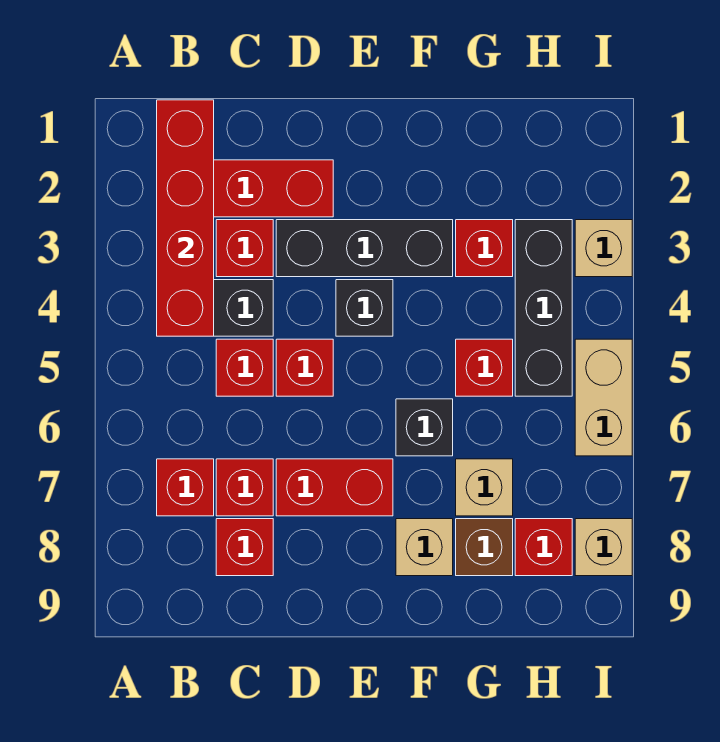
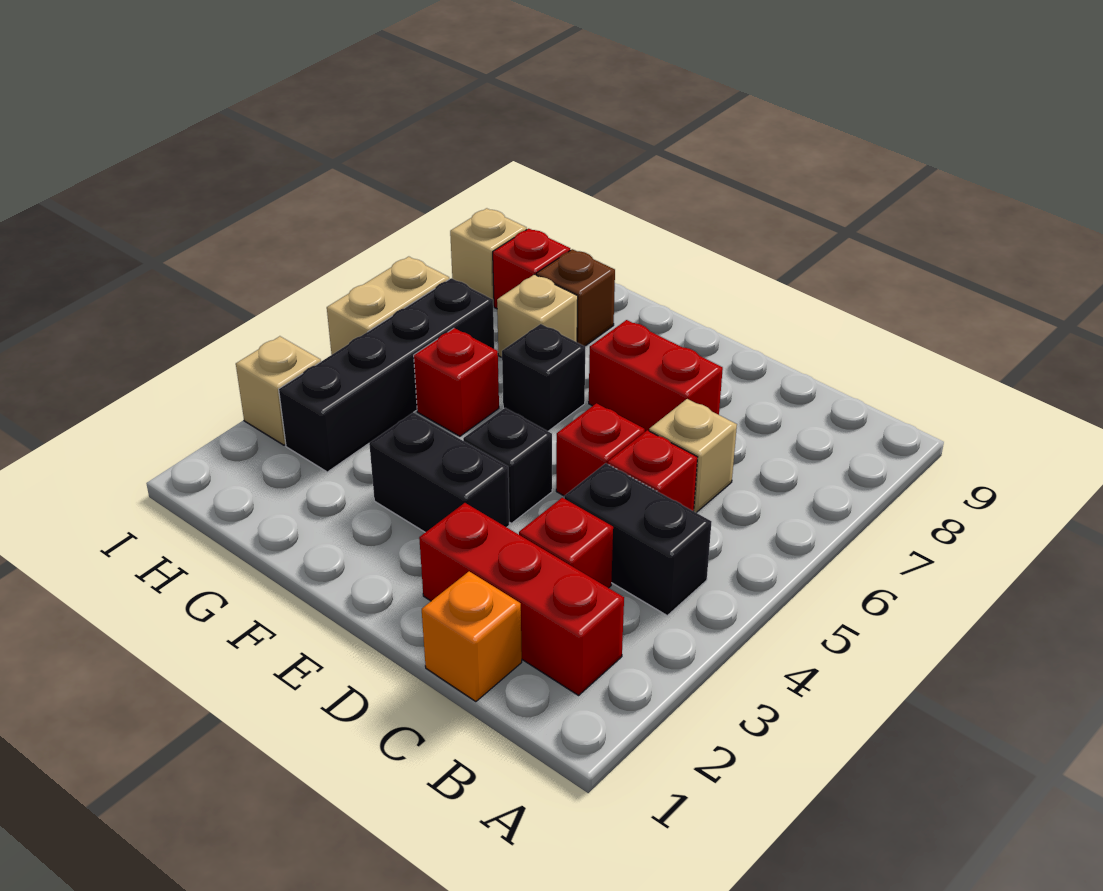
red brick B1:B4 level 2 -> none
red brick B7 level 1 -> none
none -> orange brick C1 level 1
red brick C7 level 1 -> none
red brick C8 level 1 -> none
black brick D3:F3 level 1 -> black brick E3:F3 level 1
tan brick F8 level 1 -> tan brick C6 level 1
red brick G3 level 1 -> none
black brick H3:H5 level 1 -> black brick H3:H6 level 1

